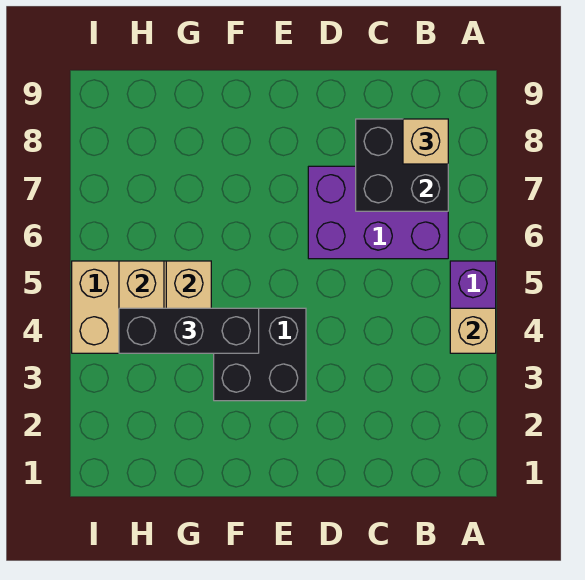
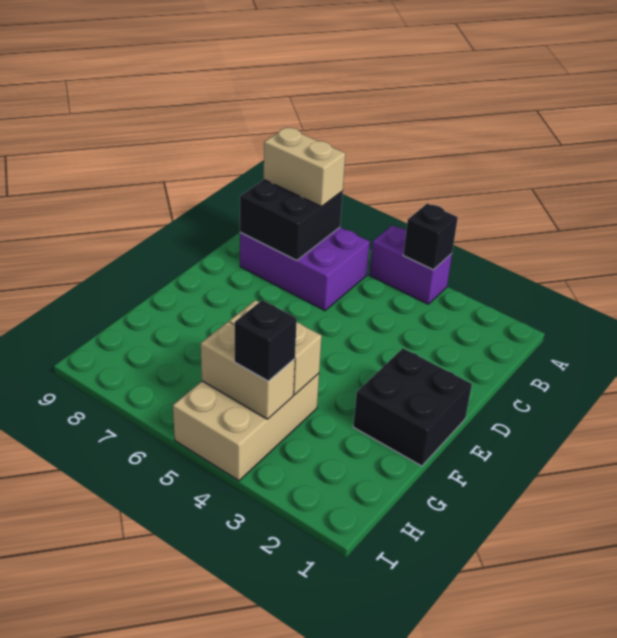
tan brick A4 level 2 -> black brick A4 level 2
purple brick B6:D7 level 1 -> purple brick B6:C8 level 1
tan brick B8 level 3 -> tan brick B7:B8 level 3
black brick E3:F4 level 1 -> black brick E1:F2 level 1
black brick F4:H4 level 3 -> black brick H4 level 3

